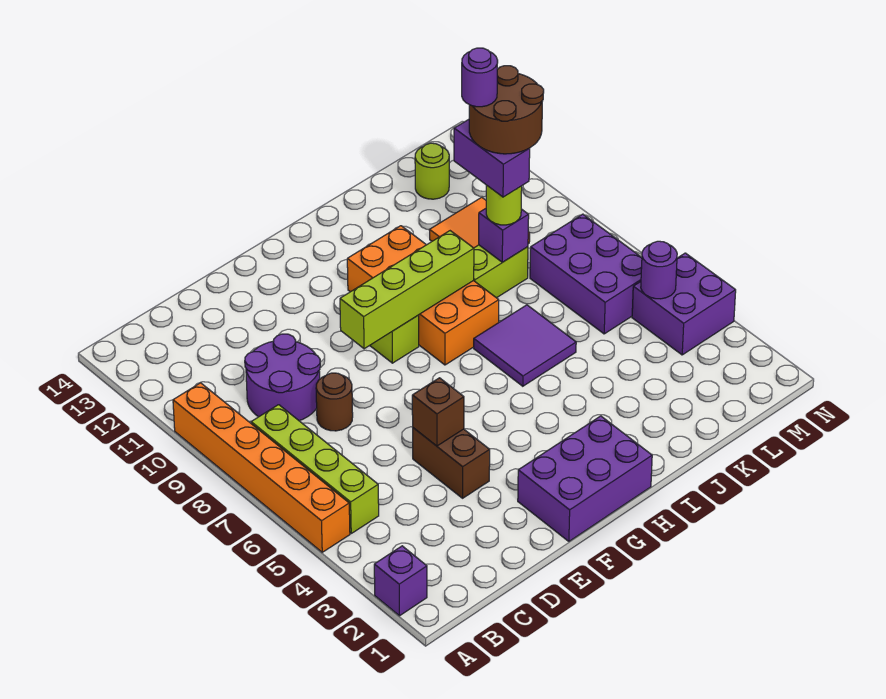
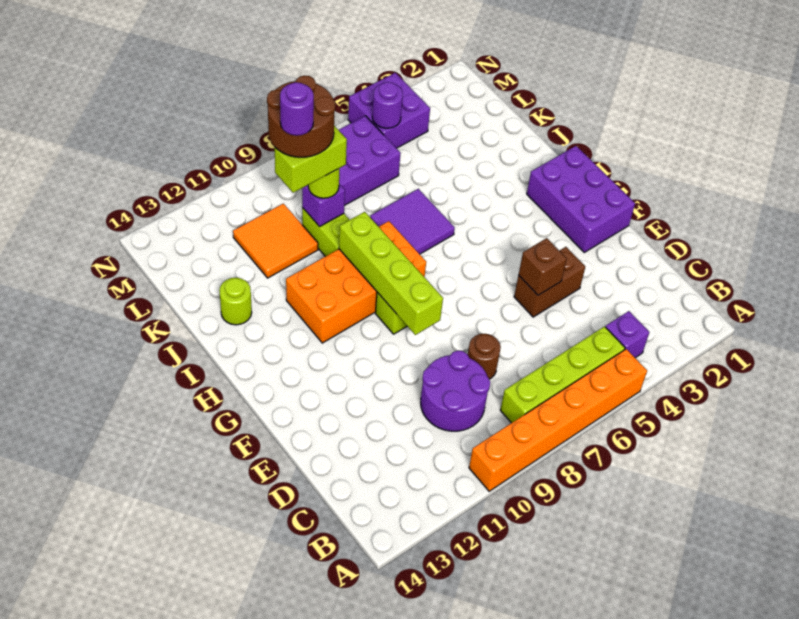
purple brick A2 level 1 -> purple brick B4 level 1
purple brick K9:K10 level 4 -> lime brick K9:K10 level 4
lime round brick L13 level 1 -> lime round brick J13 level 1

